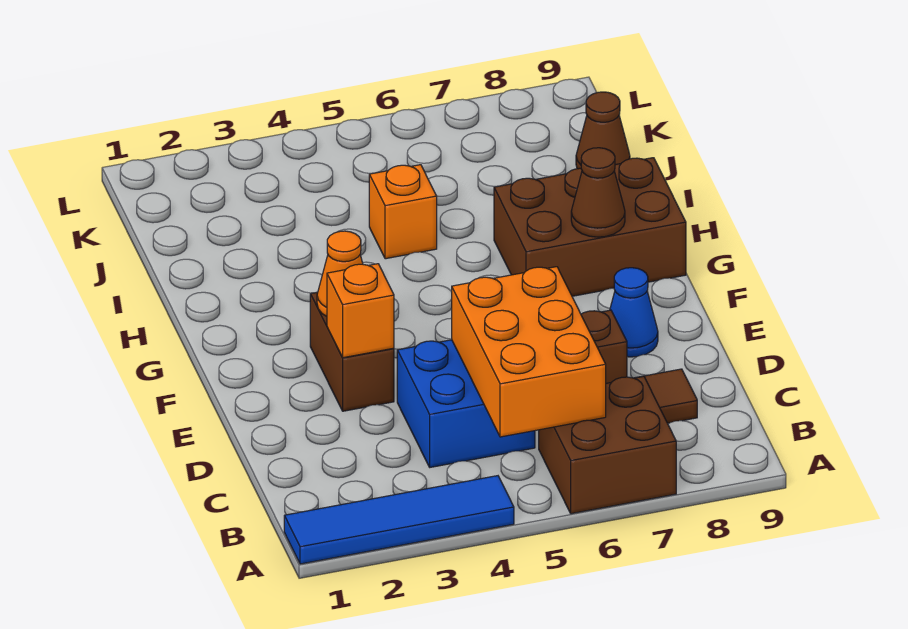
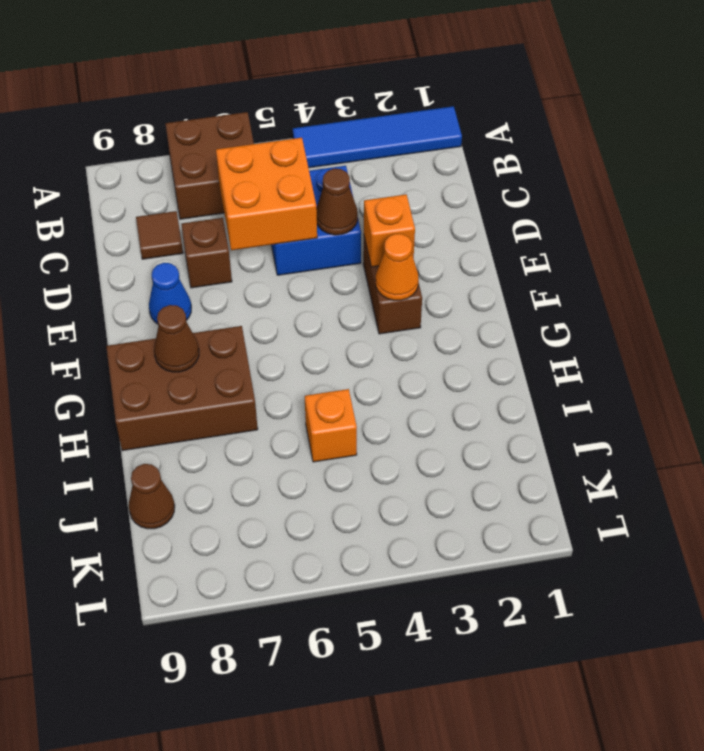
orange brick B5:D6 level 2 -> orange brick C5:D6 level 2
none -> brown cone D4 level 2

